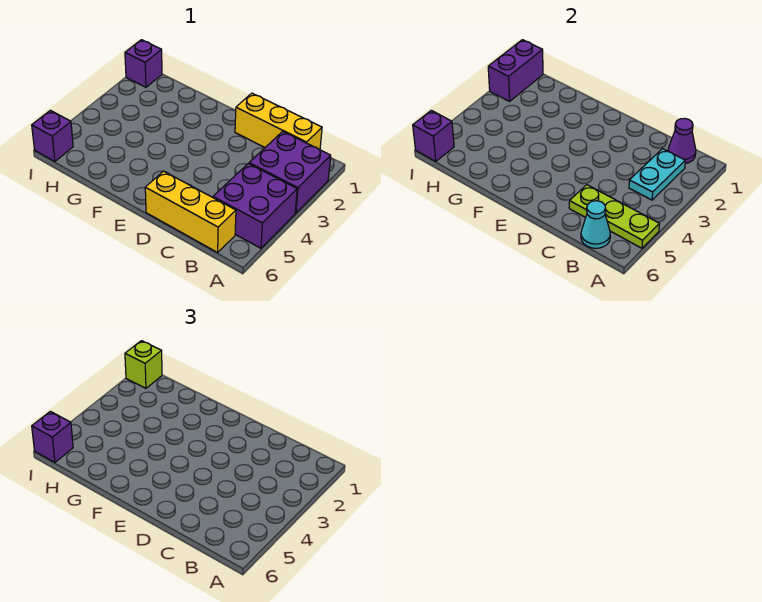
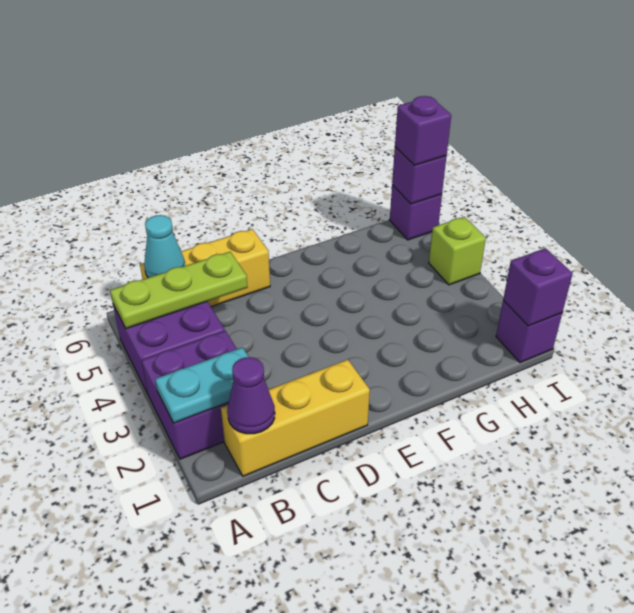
cyan plate B2:B3 level 2 -> cyan plate A2:B2 level 2
purple brick I1:I2 level 2 -> purple brick I1 level 2
lime brick I1 level 3 -> lime brick I4 level 1

